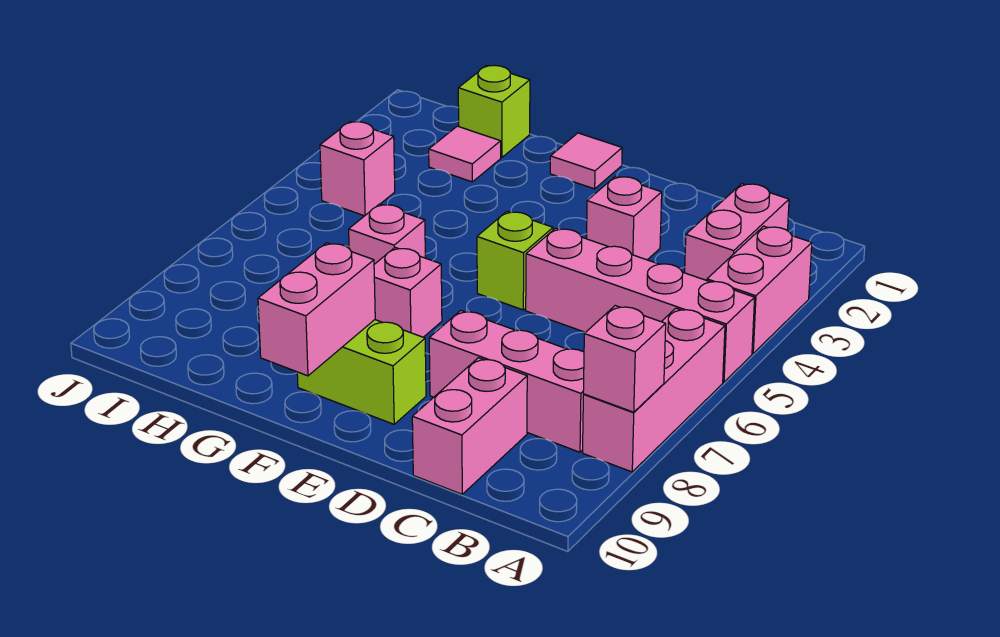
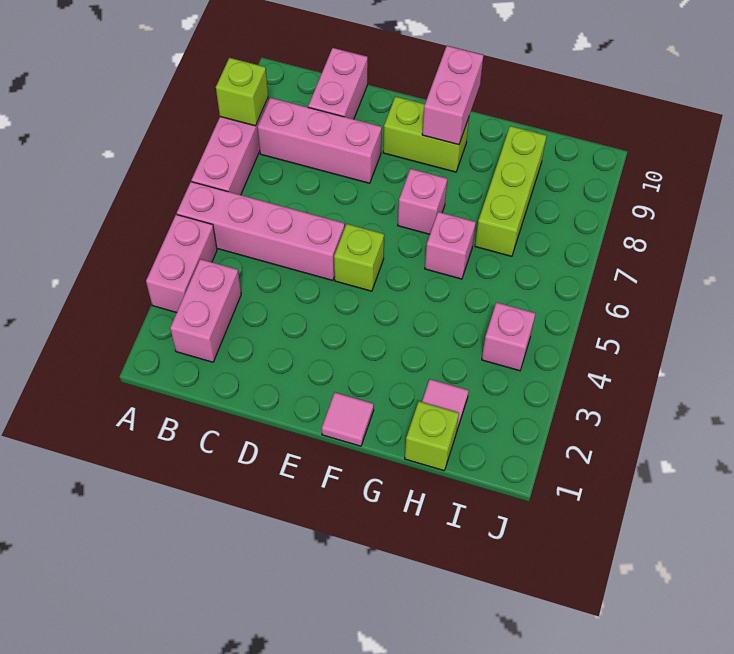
pink brick A8 level 2 -> lime brick A8 level 2
pink brick D3 level 1 -> none
none -> lime brick H7:H9 level 1

